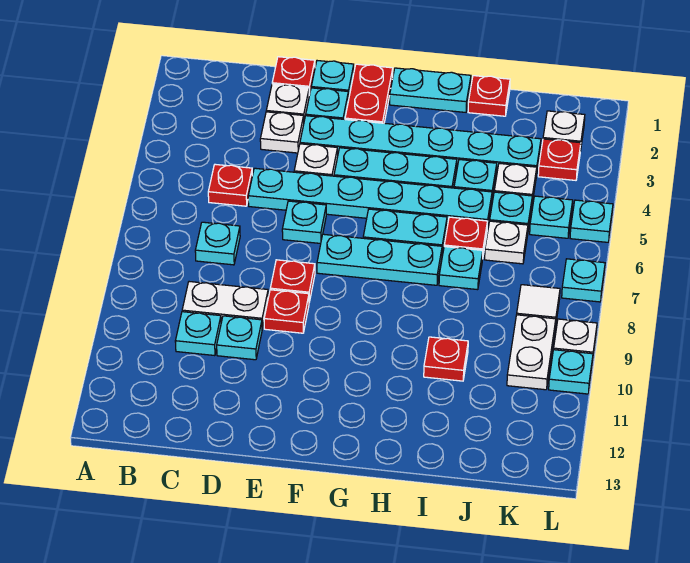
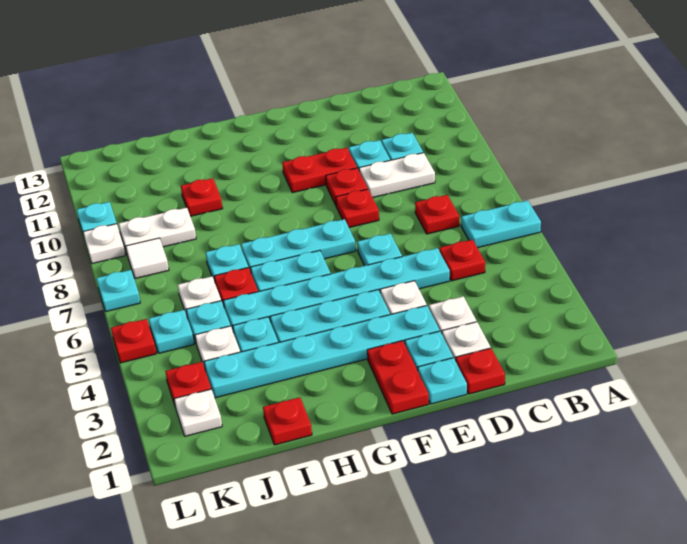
cyan plate C7 level 1 -> red plate C7 level 1
none -> red plate E10:F10 level 1
cyan plate G1:H1 level 1 -> cyan plate A6:B6 level 1
white plate K9:K10 level 1 -> white plate J9:K9 level 1
cyan plate L5 level 1 -> red plate L5 level 1

